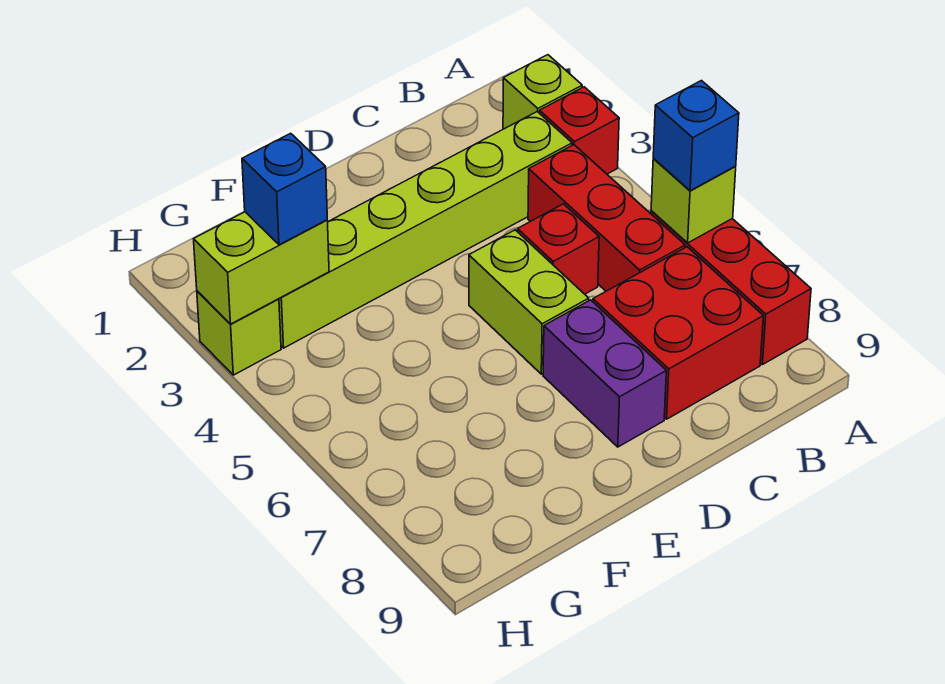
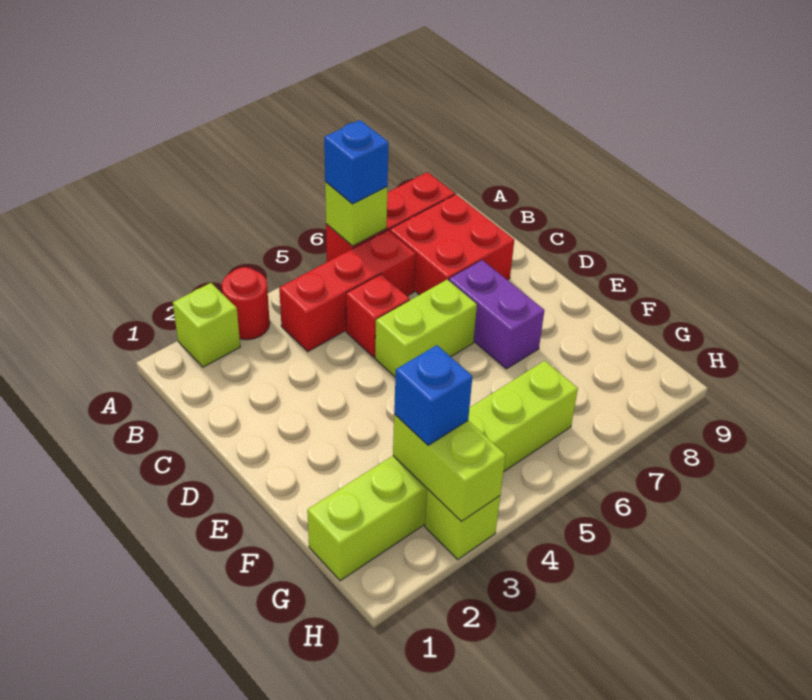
red brick A3 level 1 -> red round brick A3 level 1
lime brick B3:G3 level 1 -> lime brick G1:G6 level 1
purple brick D7:D8 level 1 -> purple brick D7:E7 level 1

